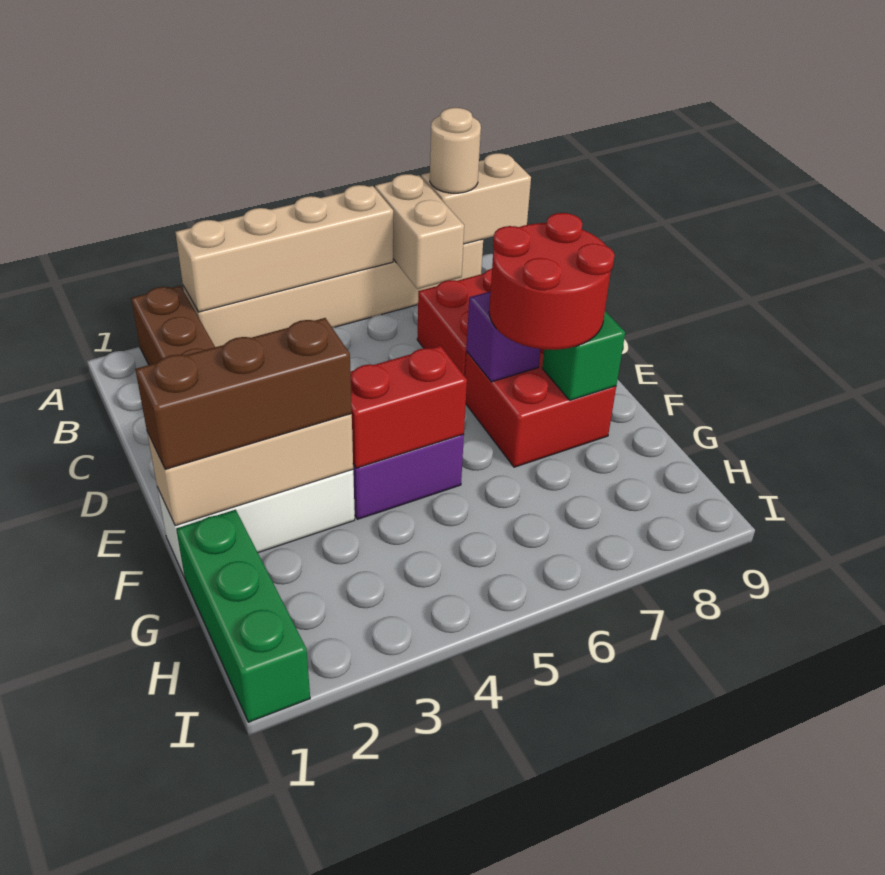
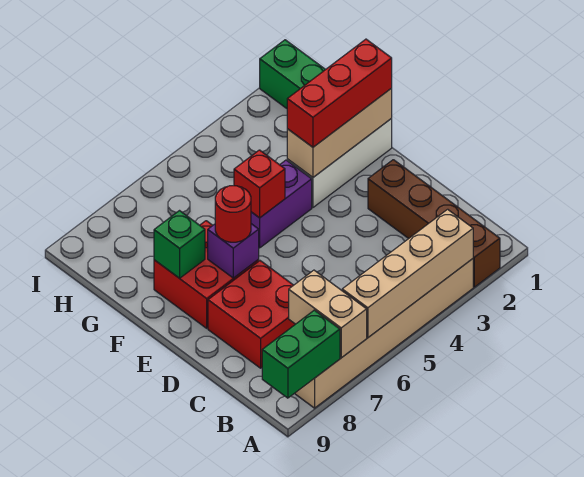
tan brick A8:A9 level 2 -> green brick A8:A9 level 2
tan round brick A8 level 3 -> none
red round brick E7:F8 level 3 -> red round brick E7 level 3
brown brick F1:F3 level 3 -> red brick F1:F3 level 3
red brick F4:F5 level 2 -> red brick F5 level 2

